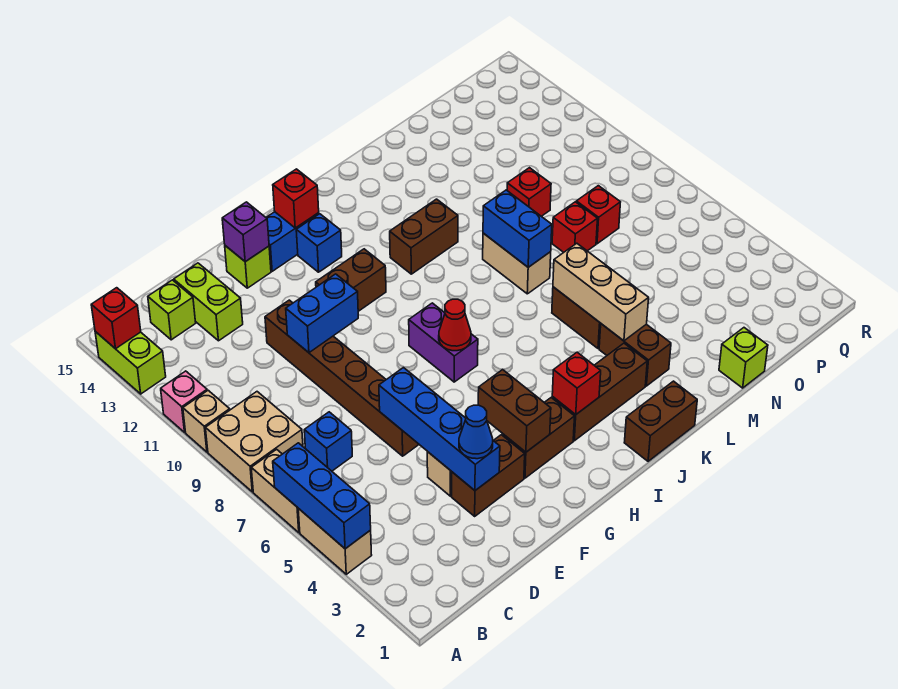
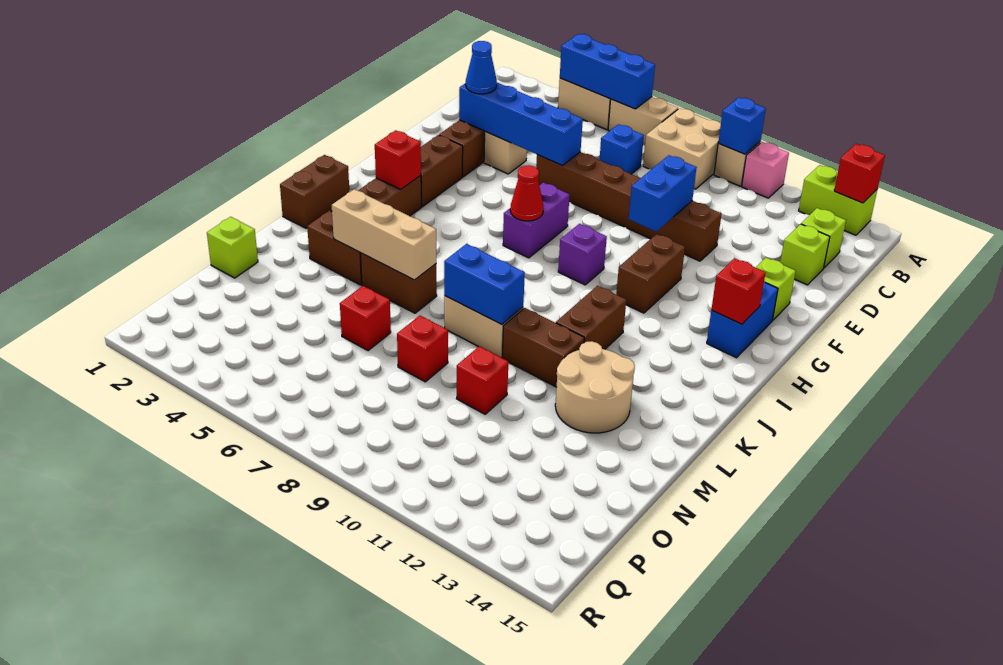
lime brick D13:D14 level 1 -> lime brick D14 level 1
purple brick F14 level 2 -> purple brick H9 level 1
brown brick G3:G4 level 2 -> brown brick L10:L11 level 1
purple brick H7:H8 level 1 -> purple brick G7:H7 level 1
blue brick H13 level 1 -> blue brick A10 level 2
none -> tan round brick L12:M13 level 1
red brick O8 level 1 -> red brick N6 level 1

